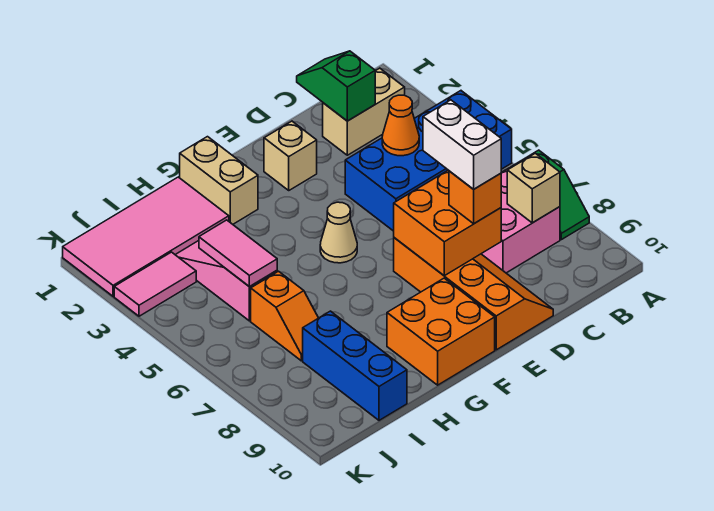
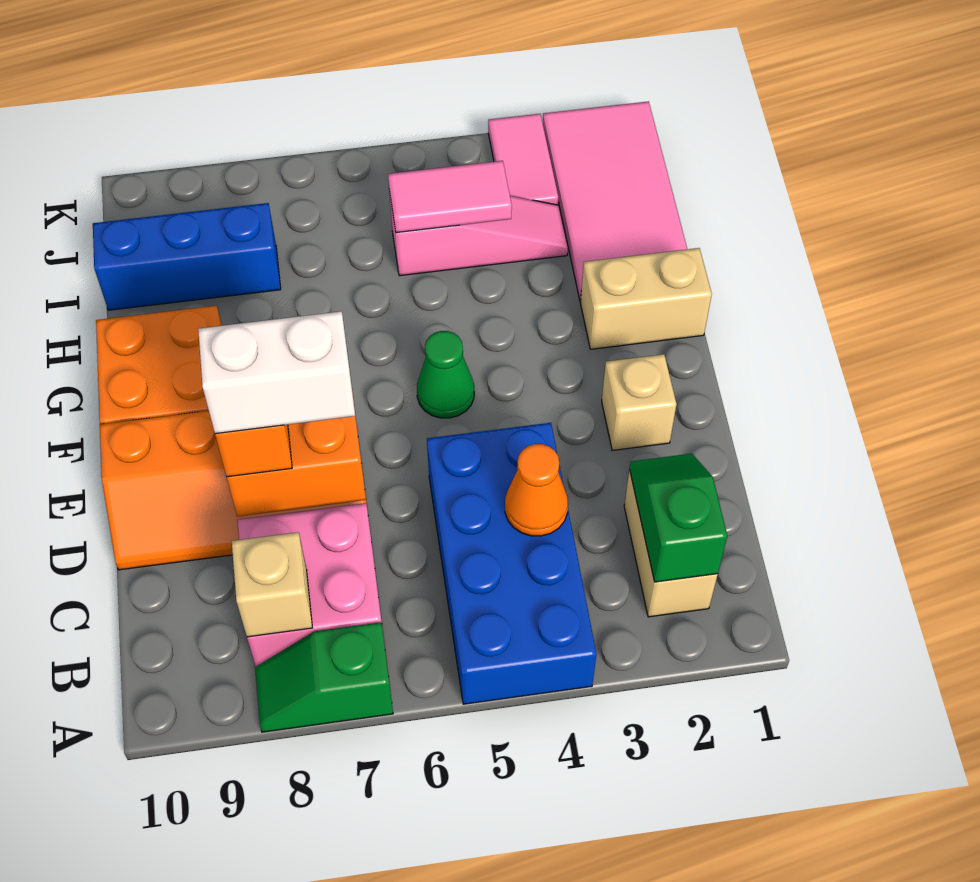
green slope C1:C2 level 2 top 2 -> green slope B2:C2 level 2 top B
tan cone F5 level 1 -> green cone F5 level 1
orange slope I6:I7 level 1 top 6 -> none

